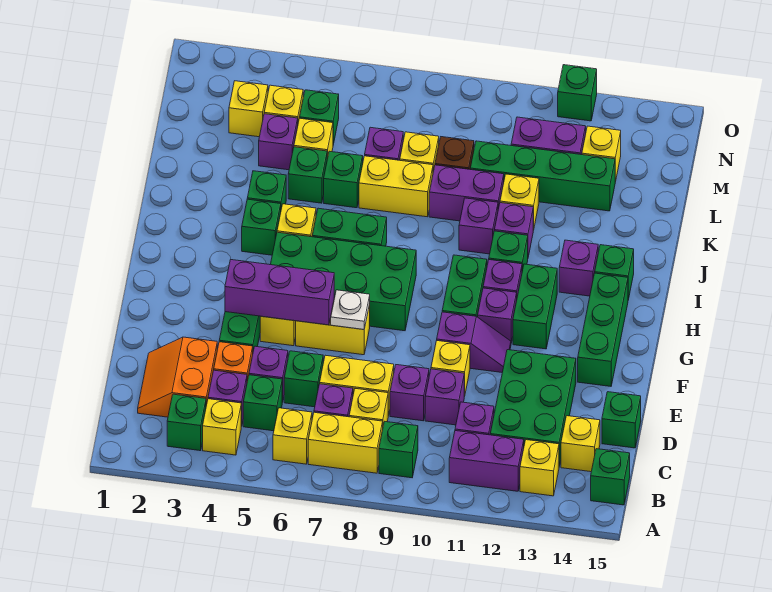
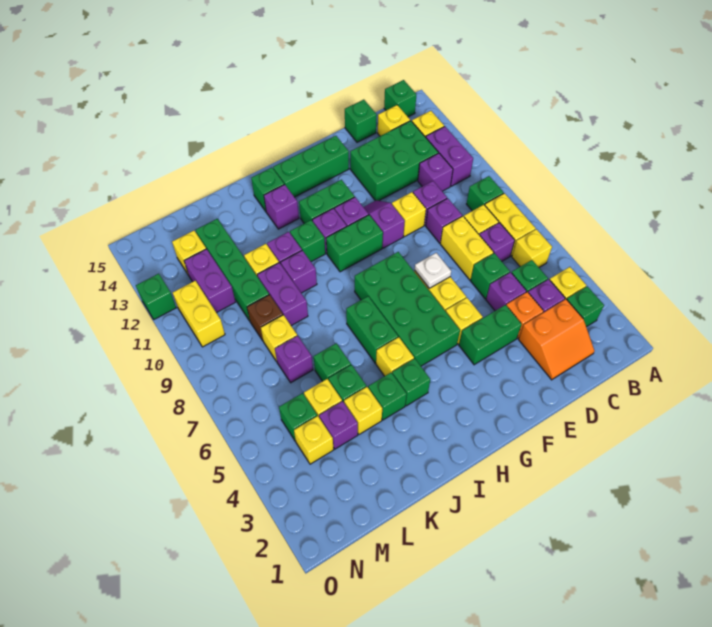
purple brick F4:F6 level 2 -> none
yellow brick K7:K8 level 1 -> yellow brick N10:N11 level 1
yellow brick M3 level 1 -> yellow brick K4 level 1

